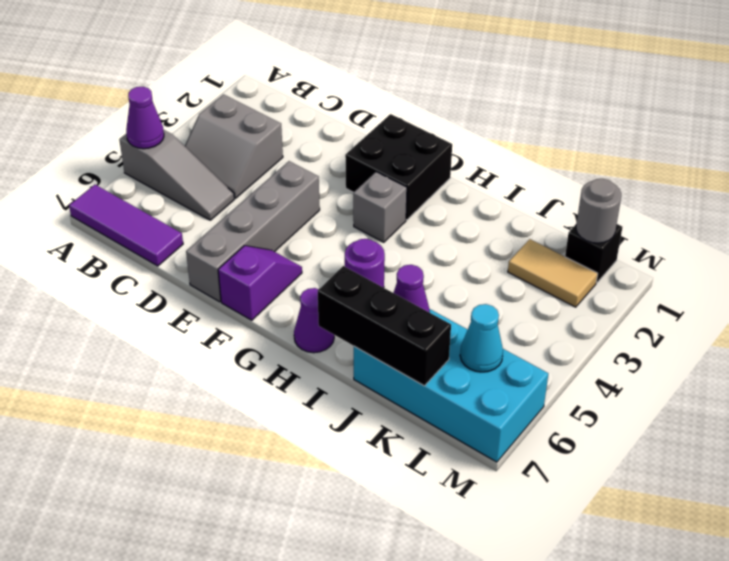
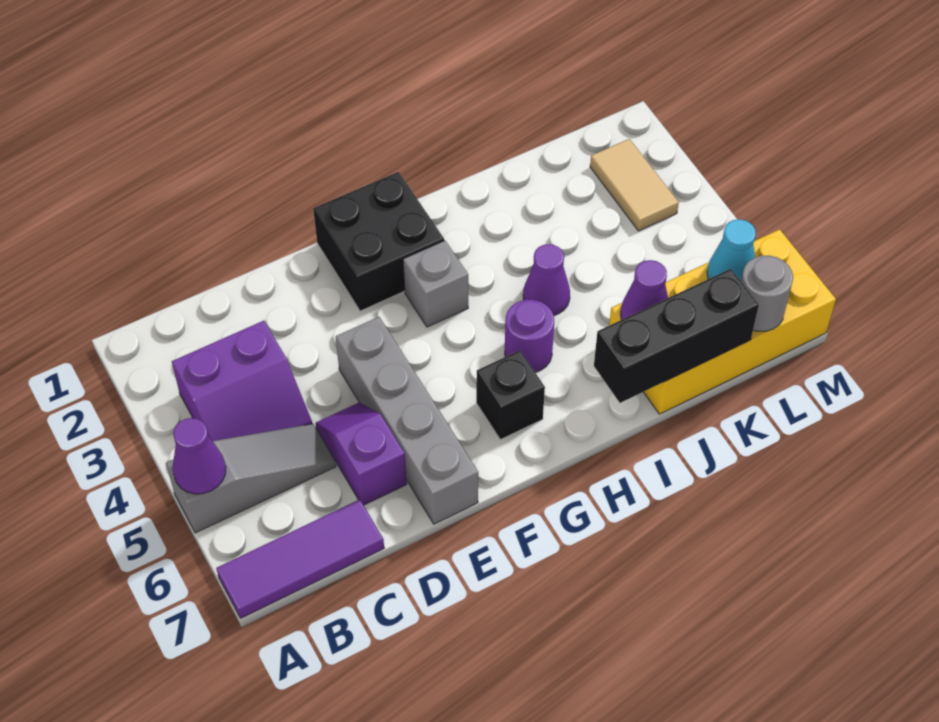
grey slope B3:C4 level 1 top 3 -> purple slope B3:C4 level 1 top 3
purple slope F6:F7 level 1 top 7 -> purple slope D5:D6 level 1 top 6
purple cone H7 level 1 -> purple cone I4 level 1
cyan brick J6:M7 level 1 -> yellow brick J6:M7 level 1
tan tile K2:L2 level 1 -> tan tile L2:L3 level 1
black brick L1 level 1 -> black brick G6 level 1
grey round brick L1 level 2 -> grey round brick L7 level 2

